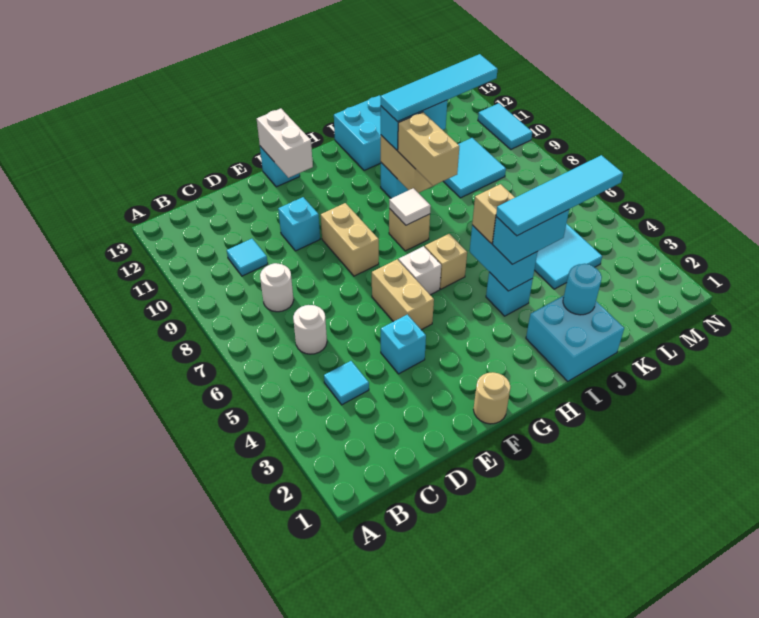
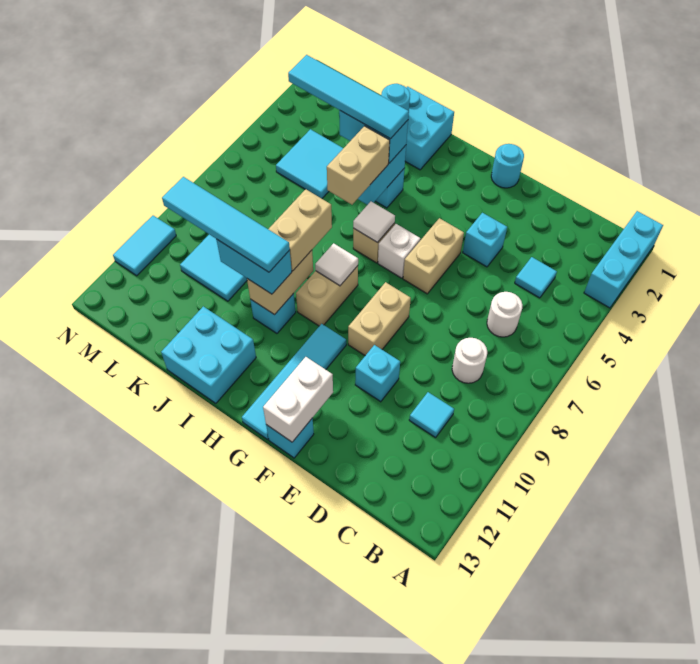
none -> cyan brick A1:A3 level 1
tan round brick F1 level 1 -> cyan round brick F1 level 1
none -> cyan tile G10:G13 level 1
none -> white tile H6 level 2
tan brick H8 level 1 -> tan brick H8:H9 level 1
tan brick I5 level 3 -> tan brick I5:I6 level 3

